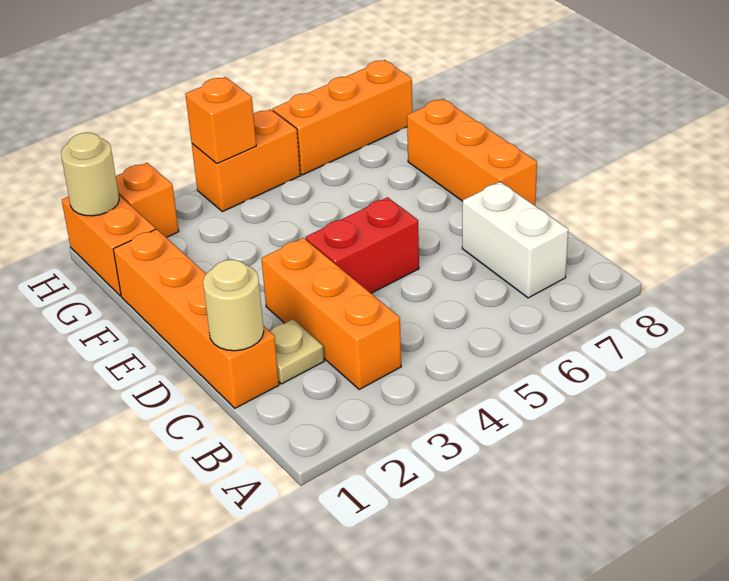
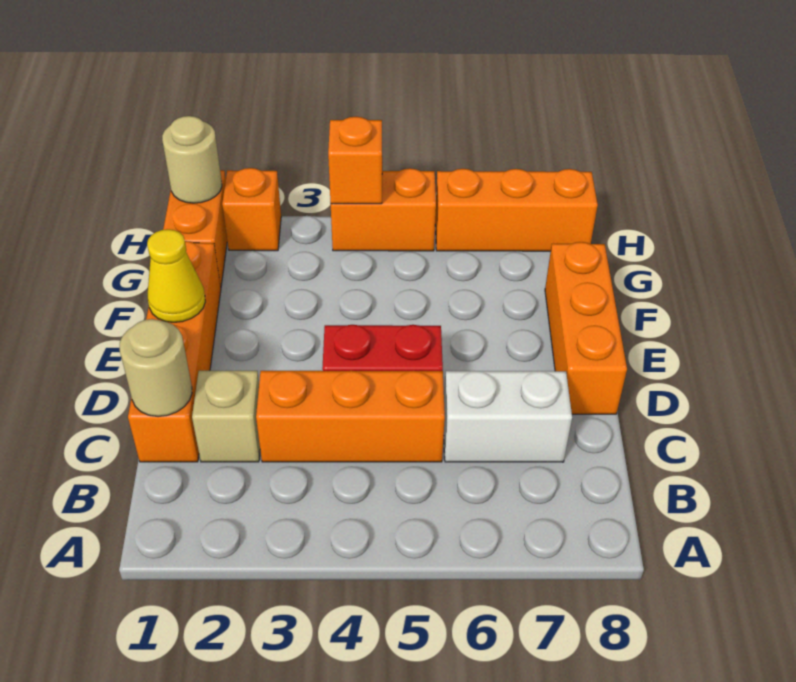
orange brick B3:D3 level 1 -> orange brick C3:C5 level 1
white brick B7:C7 level 1 -> white brick C6:C7 level 1
tan plate C2 level 1 -> tan brick C2 level 1
none -> yellow cone E1 level 2

